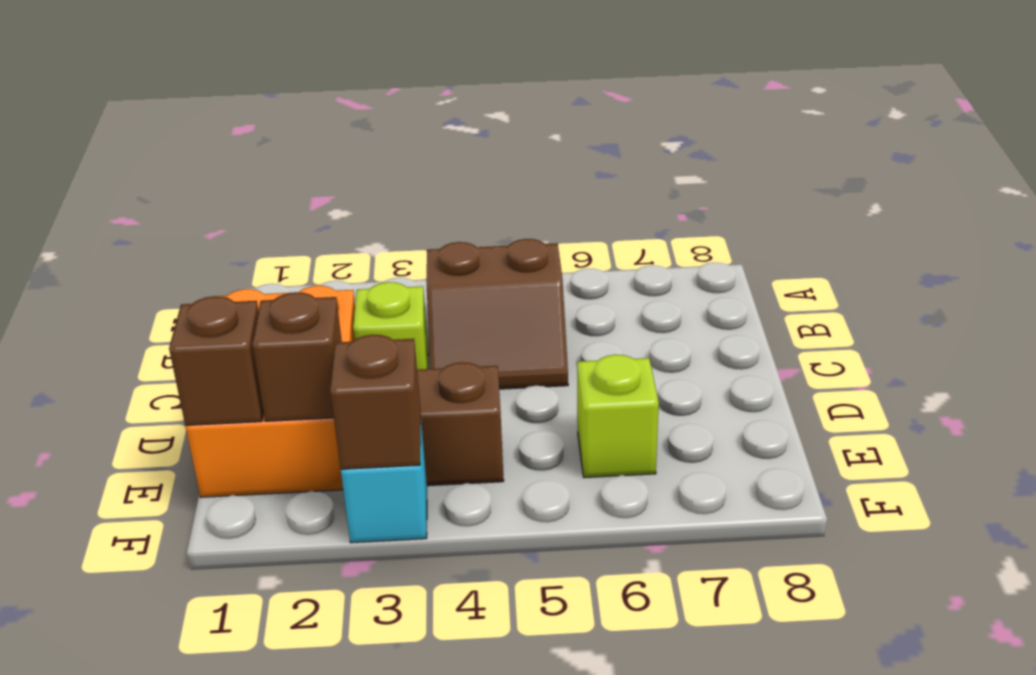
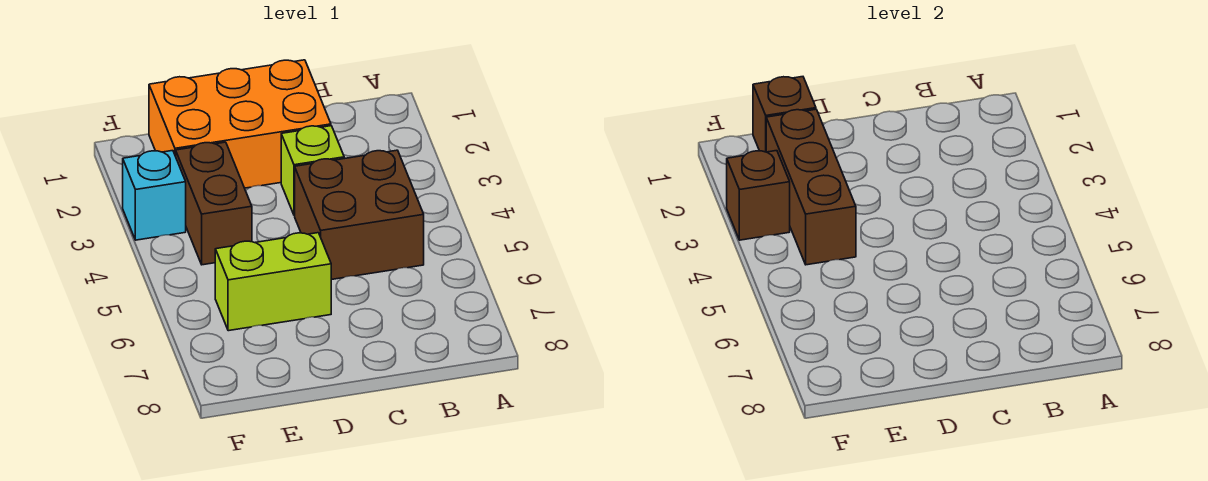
brown slope B4:C5 level 1 top B -> brown brick B4:C5 level 1
brown brick E2 level 2 -> brown brick E2:E4 level 2
lime brick E6 level 1 -> lime brick D6:E6 level 1

